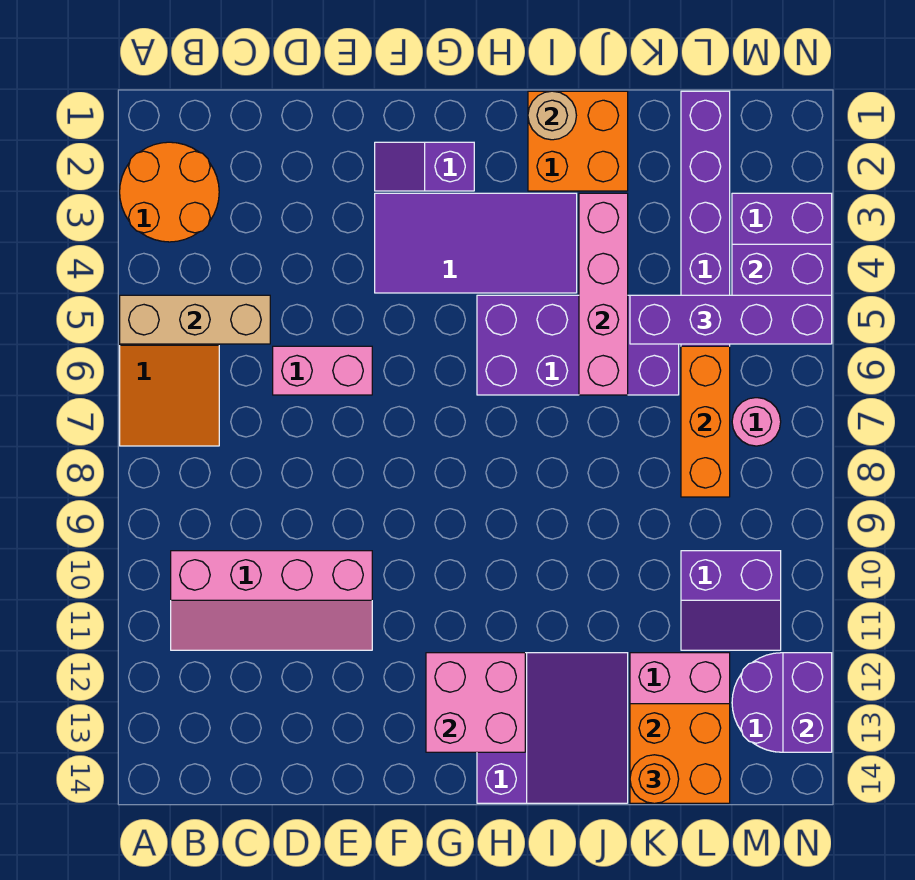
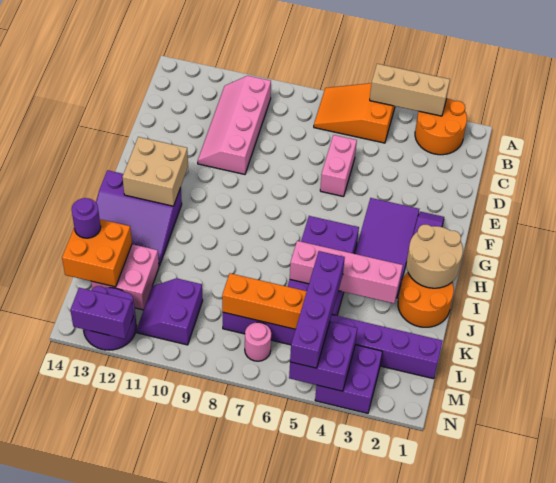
tan brick A5:C5 level 2 -> tan brick A3:A5 level 2
pink brick G12:H13 level 2 -> tan brick G12:H13 level 2
orange brick I1:J2 level 1 -> orange round brick I1:J2 level 1
tan round brick I1 level 2 -> tan round brick H1:I2 level 2
orange round brick K14 level 3 -> purple round brick K14 level 3

